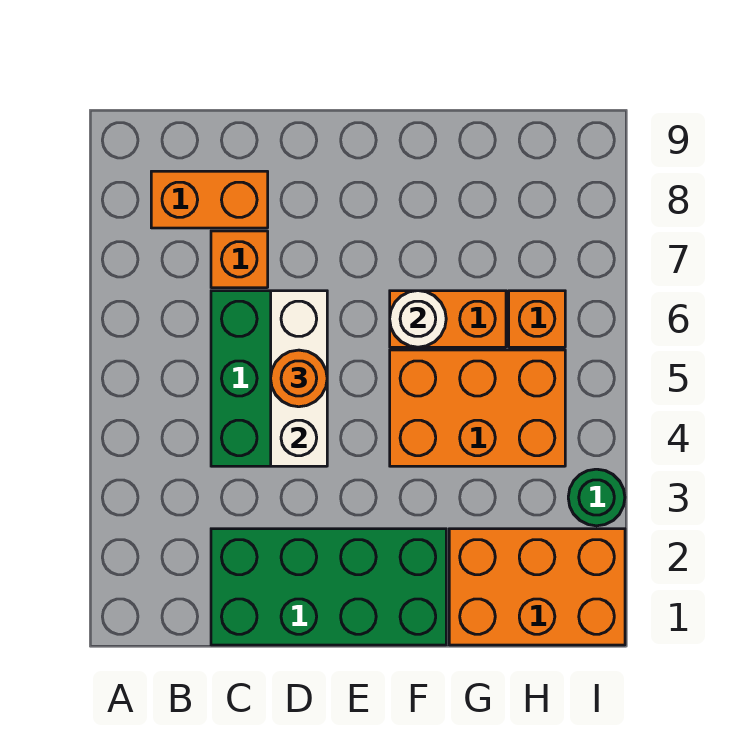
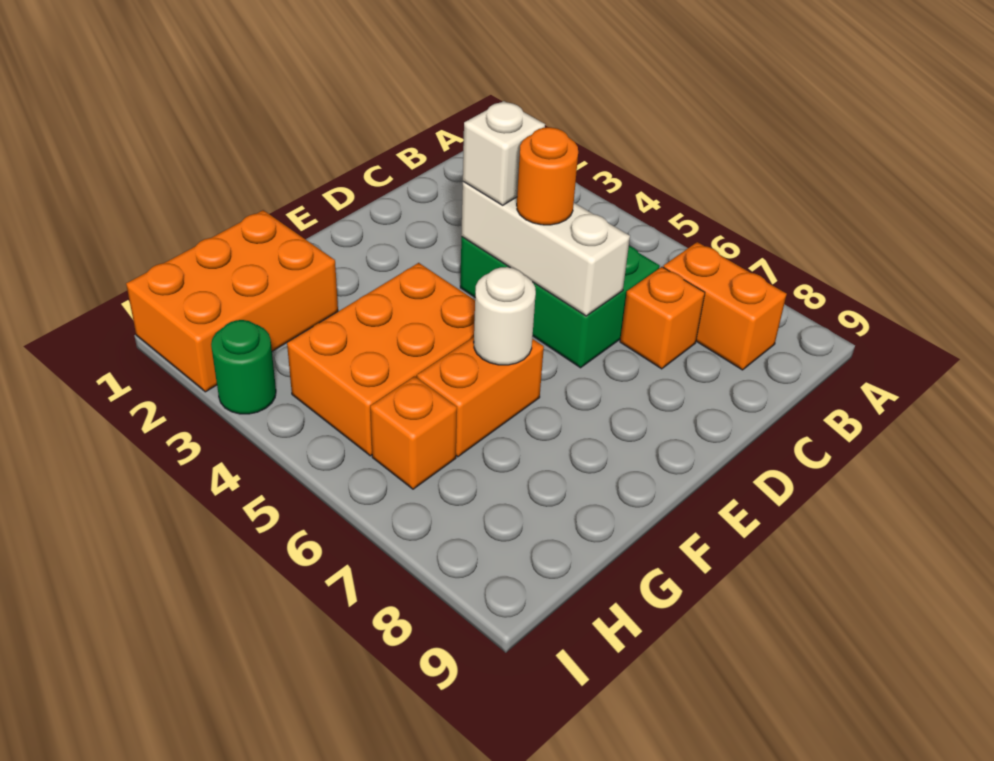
orange brick B8:C8 level 1 -> orange brick B7:B8 level 1
green brick C1:F2 level 1 -> none
none -> white brick D4 level 3

